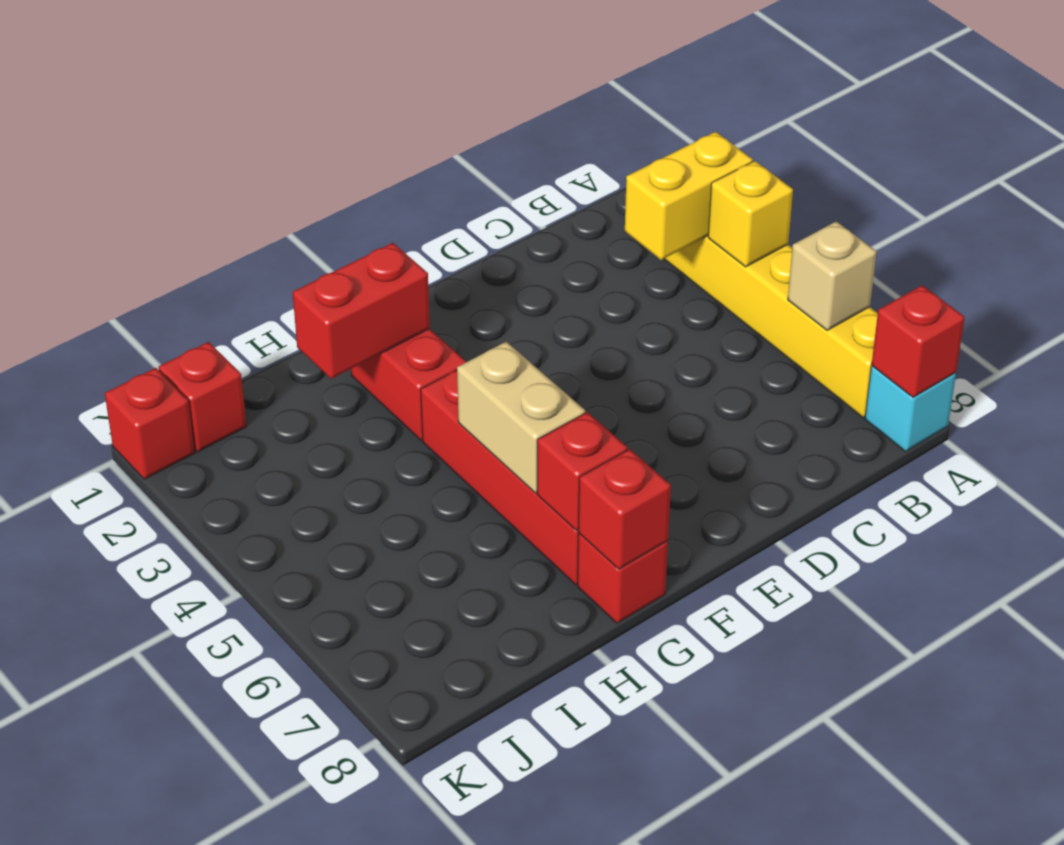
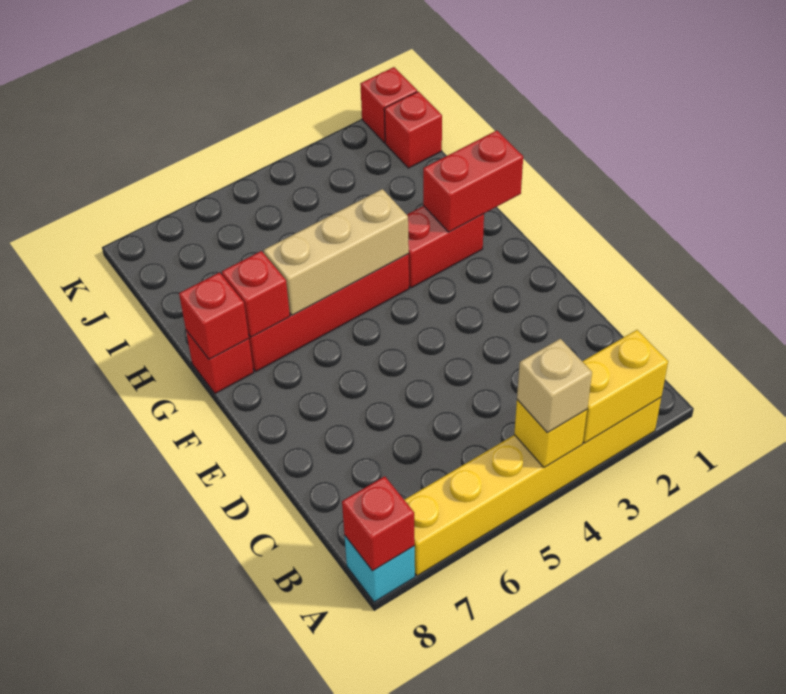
yellow brick A3:B3 level 2 -> yellow brick A2:A3 level 2
tan brick A6 level 2 -> tan brick A4 level 3
red brick G2:H2 level 2 -> red brick G1:G2 level 2
tan brick G5:G6 level 2 -> tan brick G4:G6 level 2

